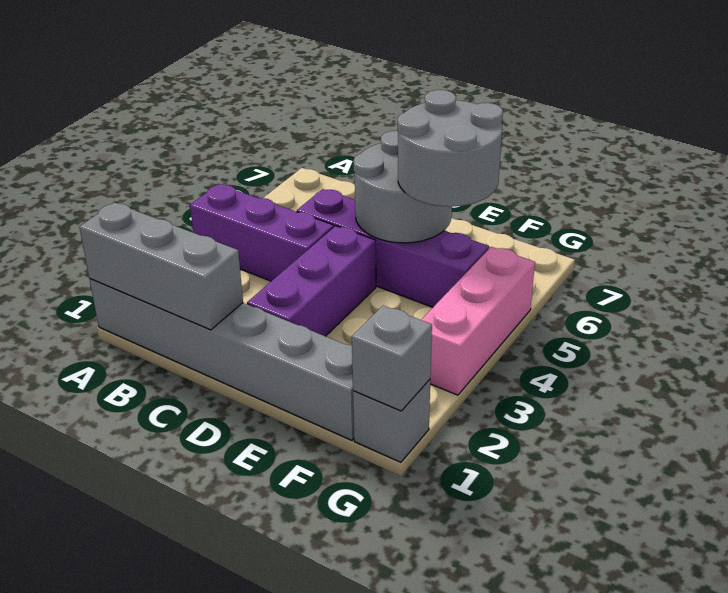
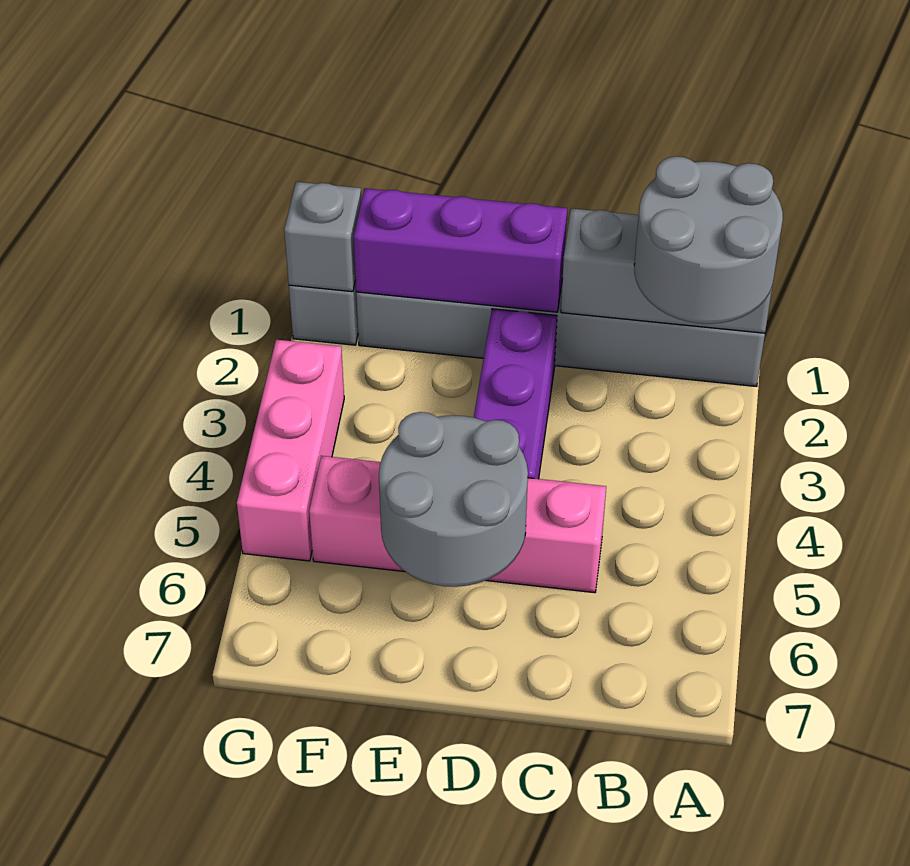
purple brick A4:C4 level 1 -> purple brick D1:F1 level 2
purple brick C5:F5 level 1 -> pink brick C5:F5 level 1
grey round brick E5:F6 level 3 -> grey round brick A1:B2 level 3

